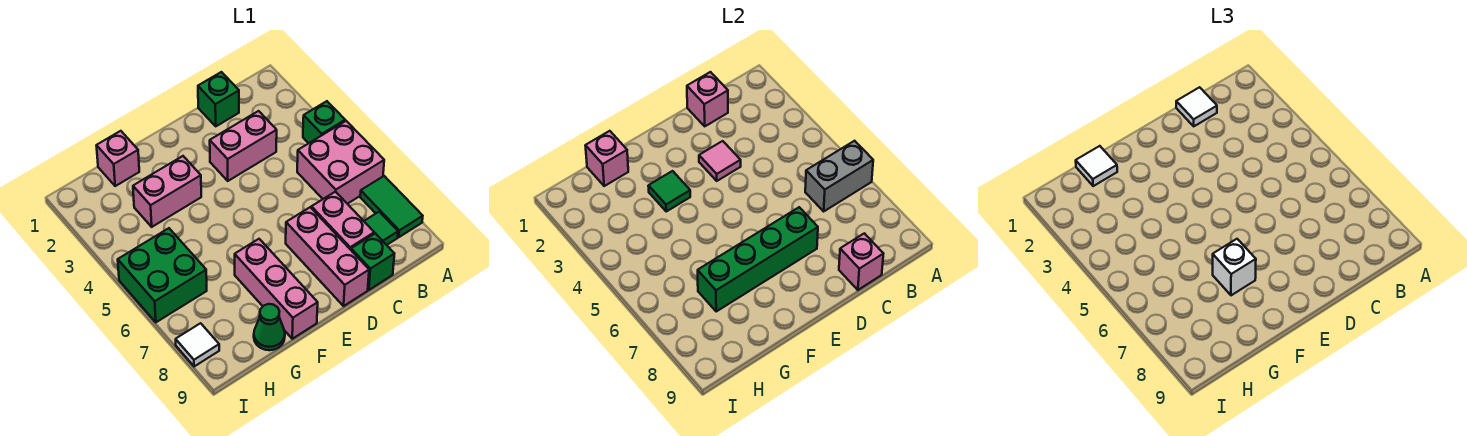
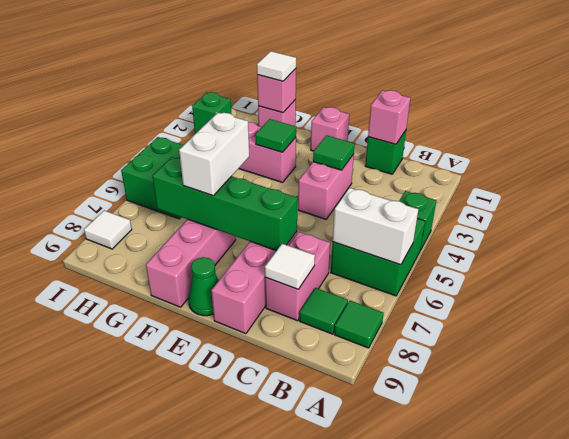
pink brick A5:B6 level 1 -> green brick A5:B6 level 1
grey brick A6:B6 level 2 -> white brick A6:B6 level 2
green tile A7:A8 level 1 -> green tile A8 level 1
white tile C1 level 3 -> white tile C8 level 2
pink brick C3:D3 level 1 -> pink brick D3:D4 level 1
green brick C9 level 1 -> green brick I2 level 1
pink brick C9 level 2 -> pink brick E1 level 1
pink tile D3 level 2 -> green tile D3 level 2
white brick F7 level 3 -> white brick F6:F7 level 3
green cone G9 level 1 -> green cone E9 level 1

